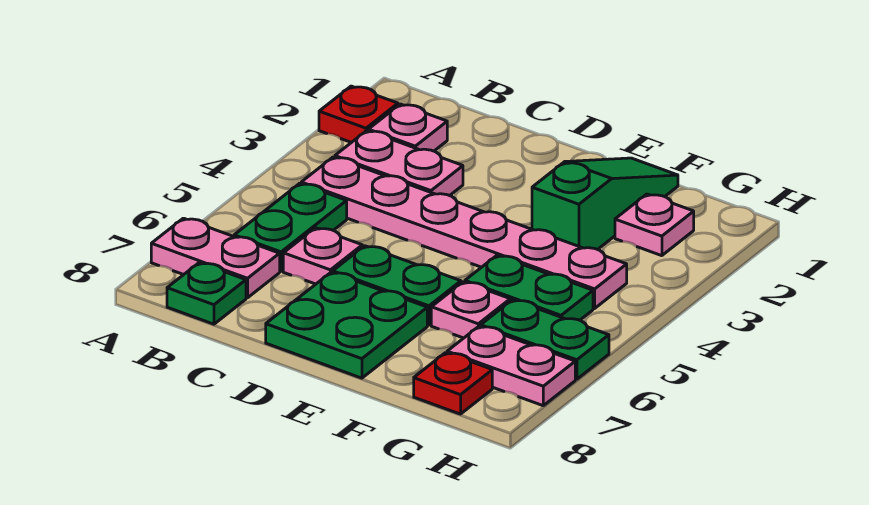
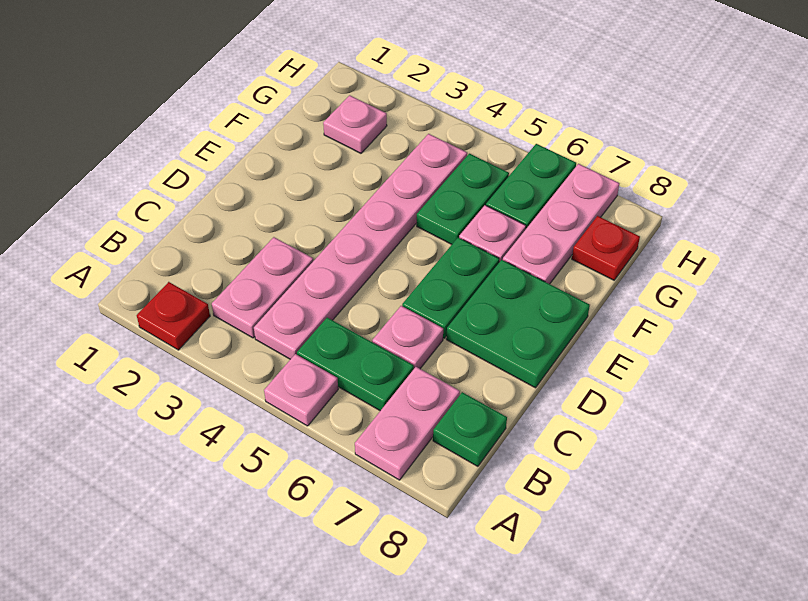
pink plate B2 level 1 -> pink plate A5 level 1
green slope F1:F3 level 1 top 3 -> none
pink plate G7:H7 level 1 -> pink plate F7:H7 level 1

